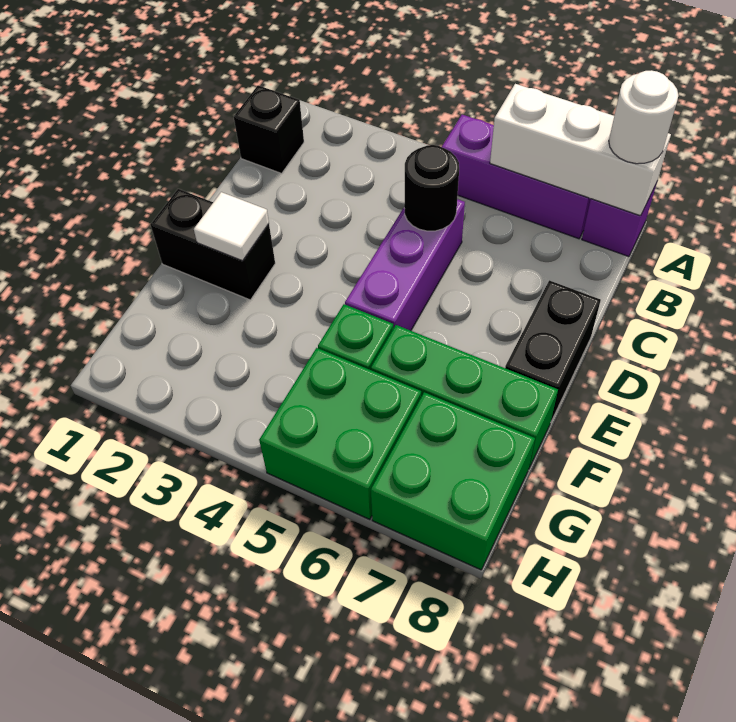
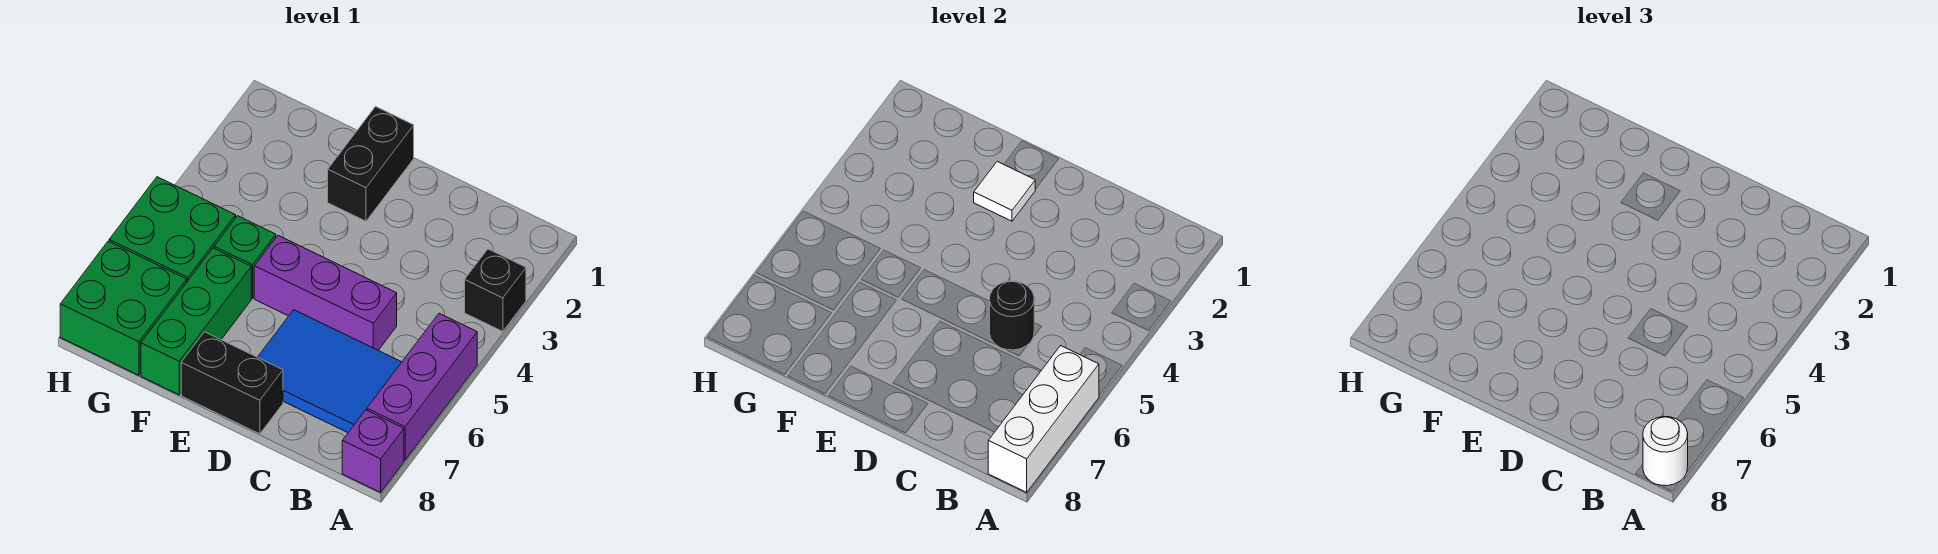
black brick B1 level 1 -> black brick A3 level 1
none -> blue tile B6:D7 level 1

